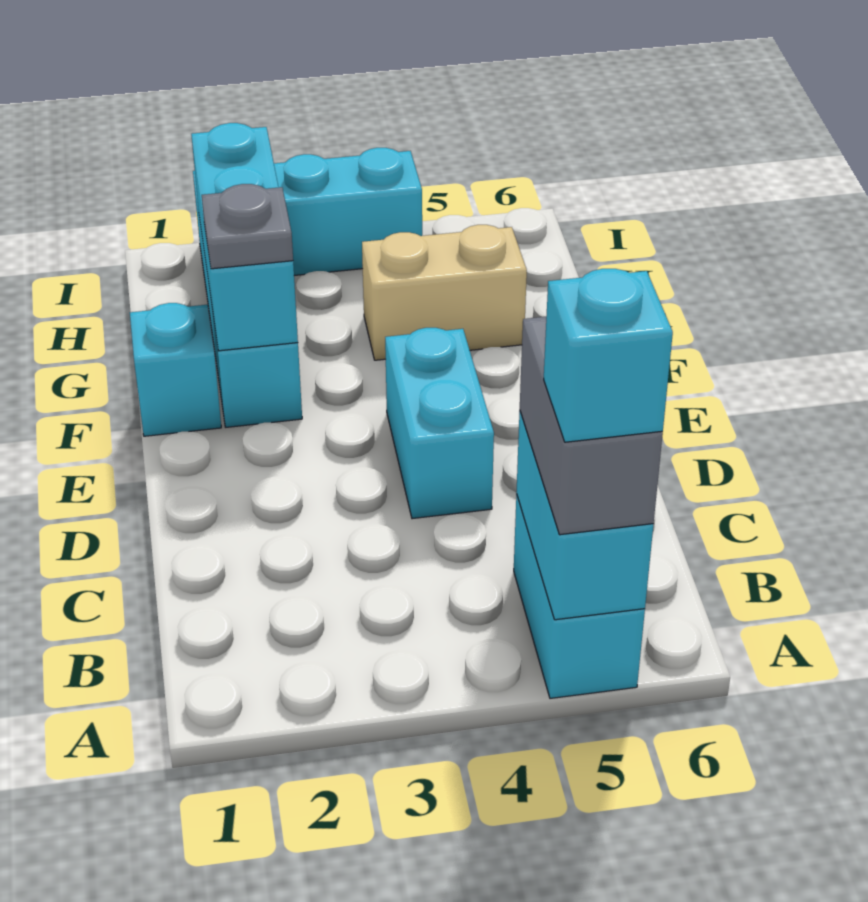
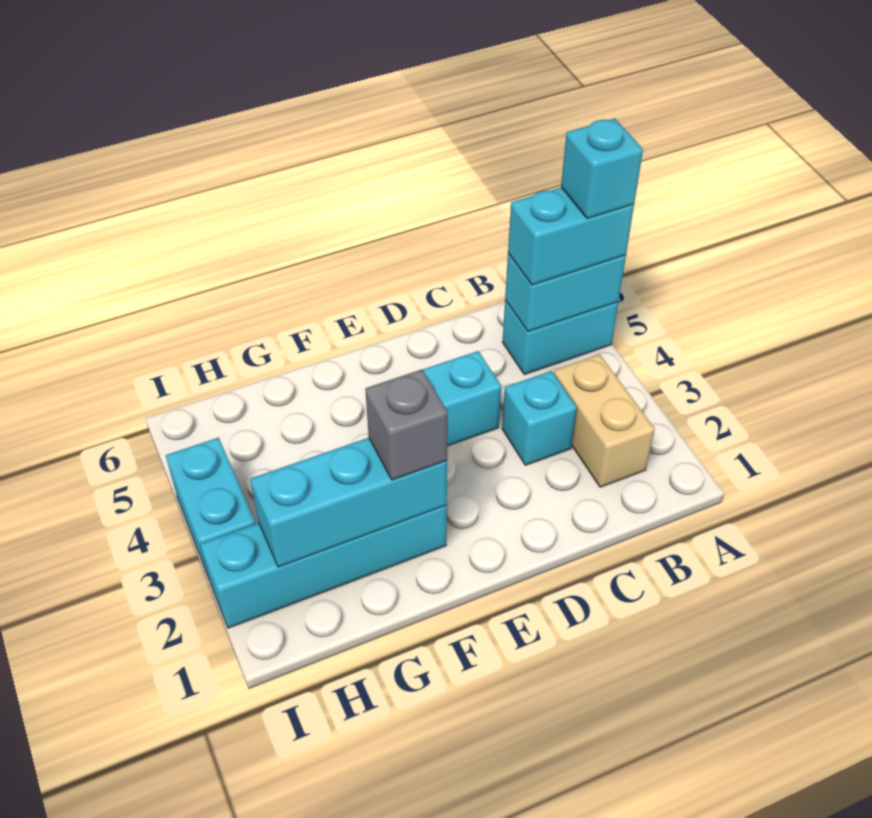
grey brick A5:B5 level 3 -> cyan brick A5:B5 level 3
cyan brick F1 level 1 -> cyan brick C3 level 1
grey plate F2 level 3 -> grey brick F2 level 3
tan brick G4:G5 level 1 -> tan brick B2:B3 level 1

